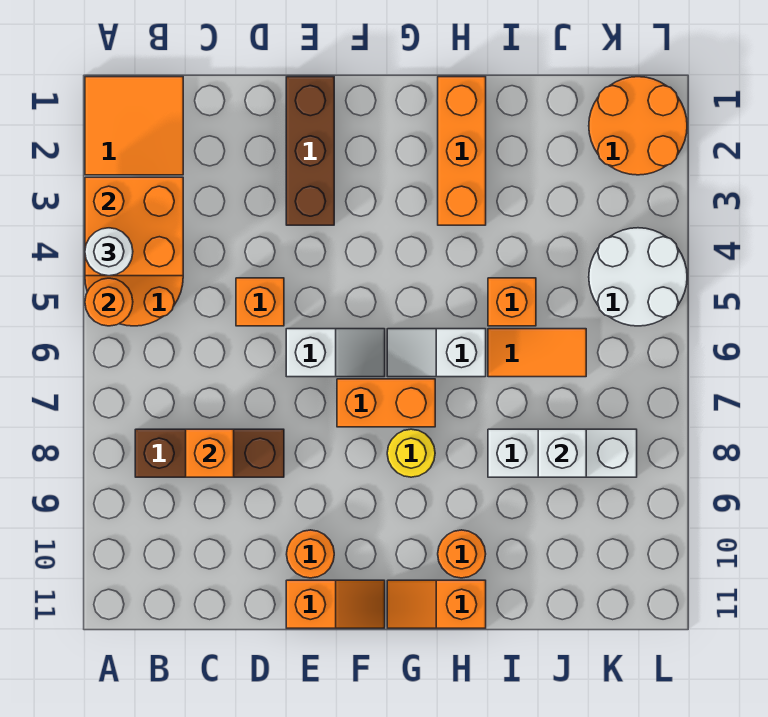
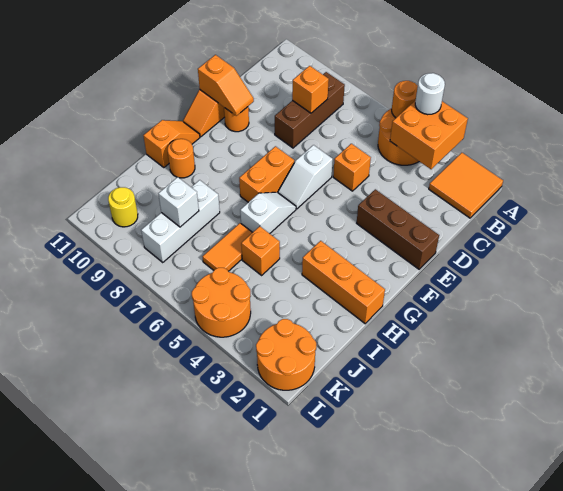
none -> orange slope E10:E11 level 2 top 11
yellow round brick G8 level 1 -> yellow round brick K10 level 1
white round brick K4:L5 level 1 -> orange round brick K4:L5 level 1

